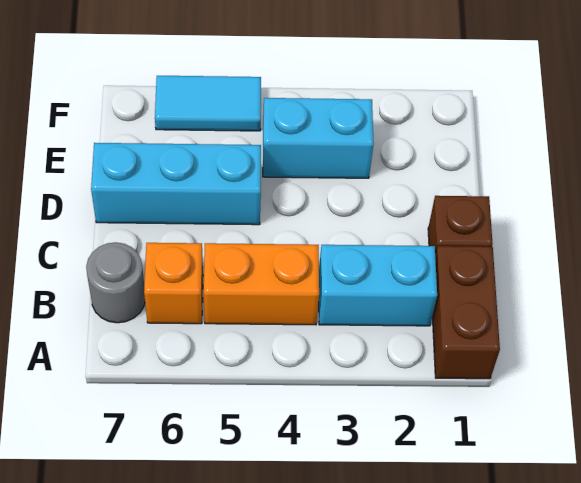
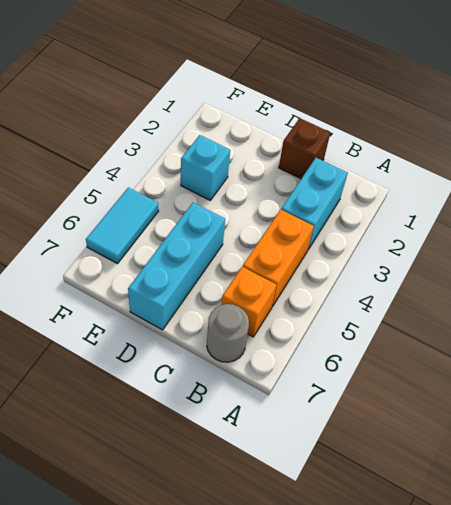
brown brick A1:B1 level 1 -> none
cyan brick E3:E4 level 1 -> cyan brick E3 level 1

